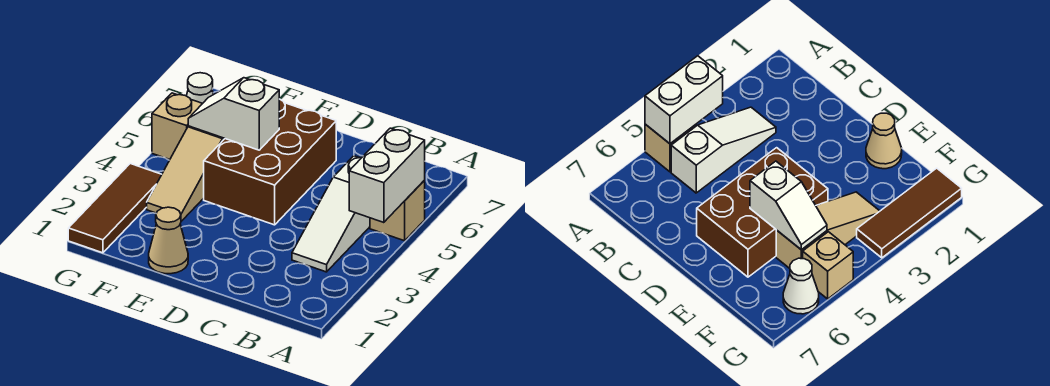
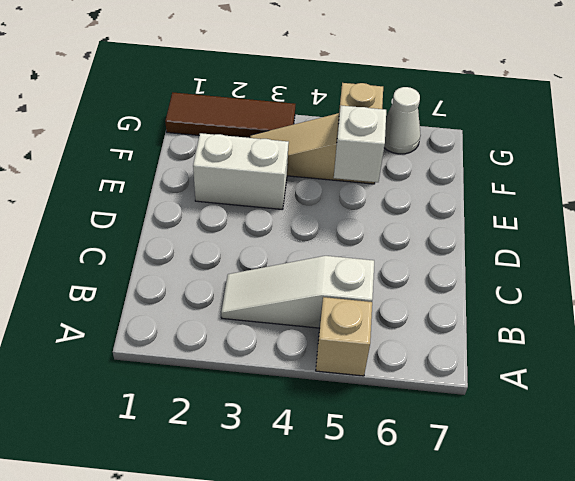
white brick A4:A5 level 2 -> white brick E2:E3 level 1
brown brick D4:E6 level 1 -> none
tan cone E1 level 1 -> none

